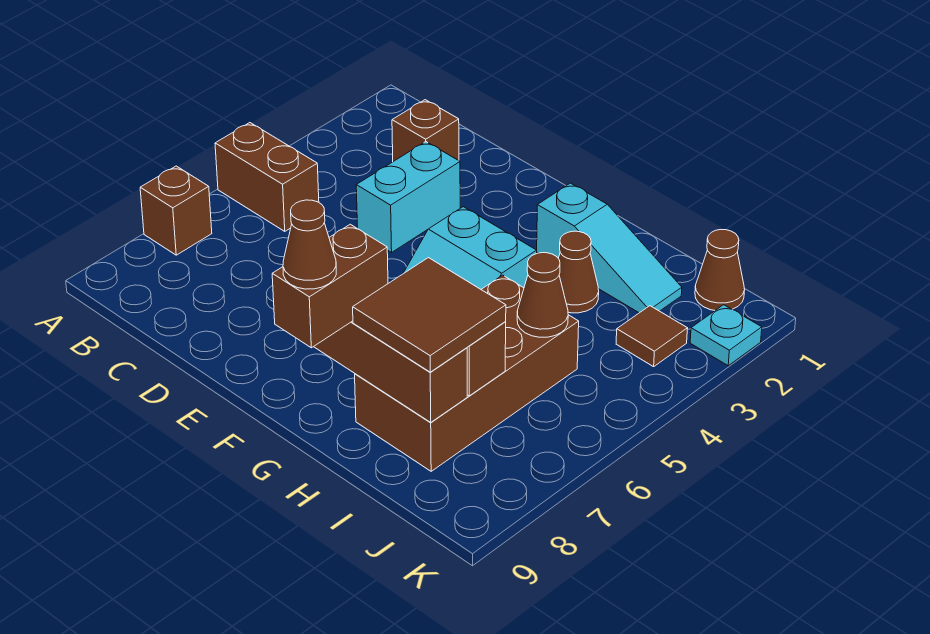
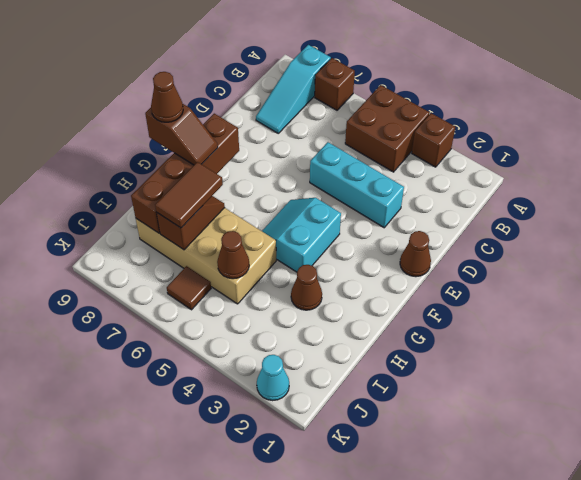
brown brick A5:B5 level 1 -> brown brick A4:B5 level 1
brown brick C2 level 1 -> brown brick A3 level 1
cyan brick D3:D4 level 1 -> cyan brick D3:D5 level 1
cyan slope G2:I2 level 1 top G -> cyan slope A8:C8 level 1 top A
brown brick G8:G9 level 3 -> brown slope G8:G9 level 3 top 9
brown brick H5:I8 level 1 -> tan brick H5:I8 level 1
brown tile H7:I8 level 3 -> brown tile H7:I7 level 3
brown cone J1 level 1 -> brown cone E1 level 1
brown tile J3 level 1 -> brown tile J6 level 1
cyan plate K2 level 1 -> cyan cone K2 level 1

